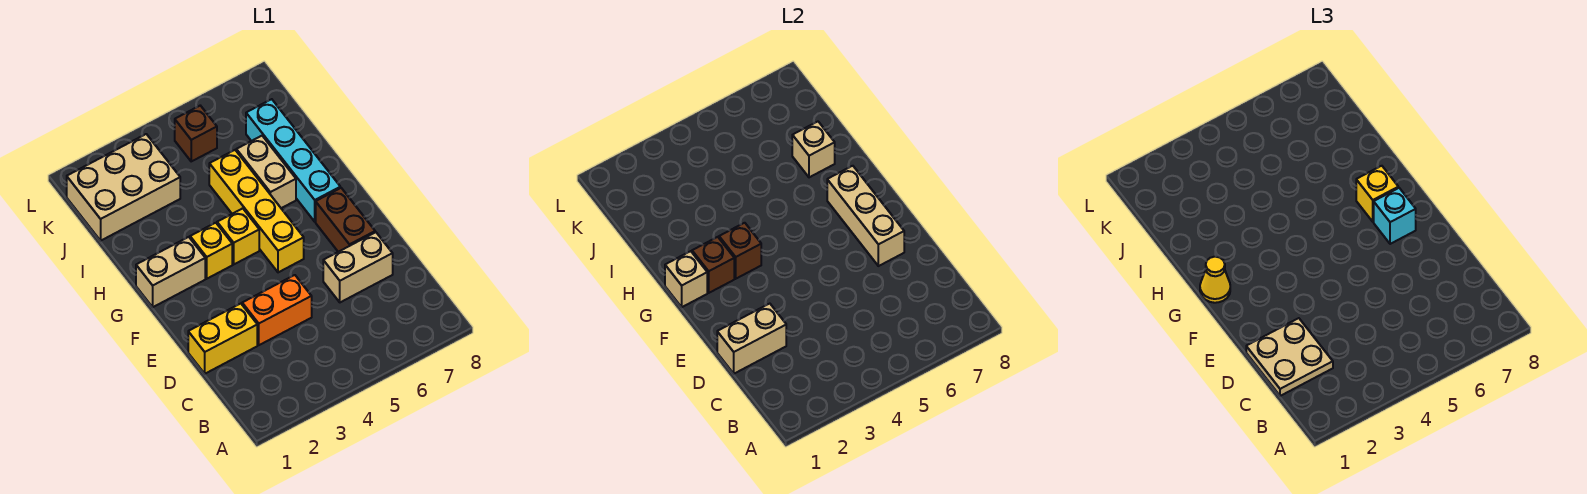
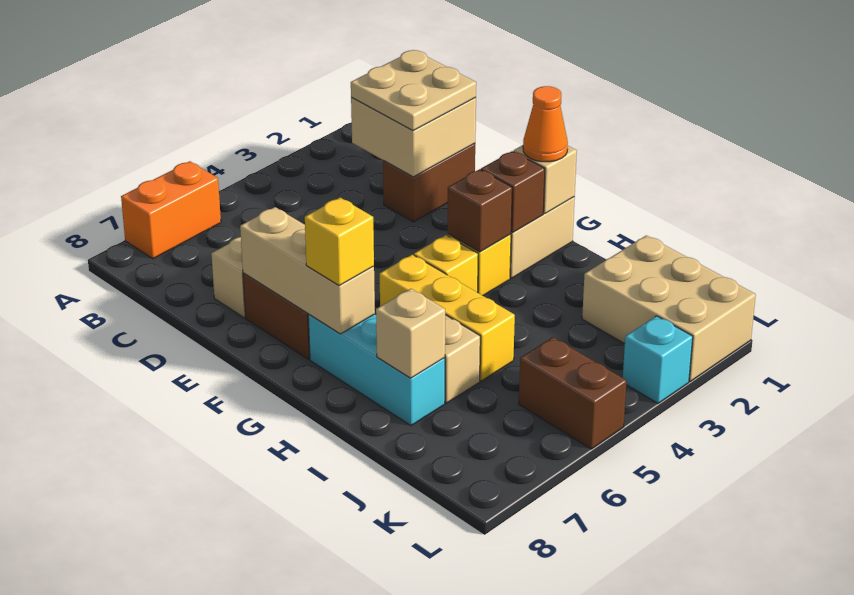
yellow brick D1:D2 level 1 -> brown brick D1:D2 level 1
tan brick D1:D2 level 2 -> tan brick C1:D2 level 2
orange brick D3:D4 level 1 -> orange brick A6:A7 level 1
yellow brick F5:I5 level 1 -> yellow brick G5:I5 level 1
cyan brick F7 level 3 -> cyan brick L3 level 1
yellow cone G1 level 3 -> orange cone G1 level 3
cyan brick G7:J7 level 1 -> cyan brick G7:I7 level 1
tan brick J1:K3 level 1 -> tan brick J1:L2 level 1
brown brick K5 level 1 -> brown brick K5:L5 level 1

